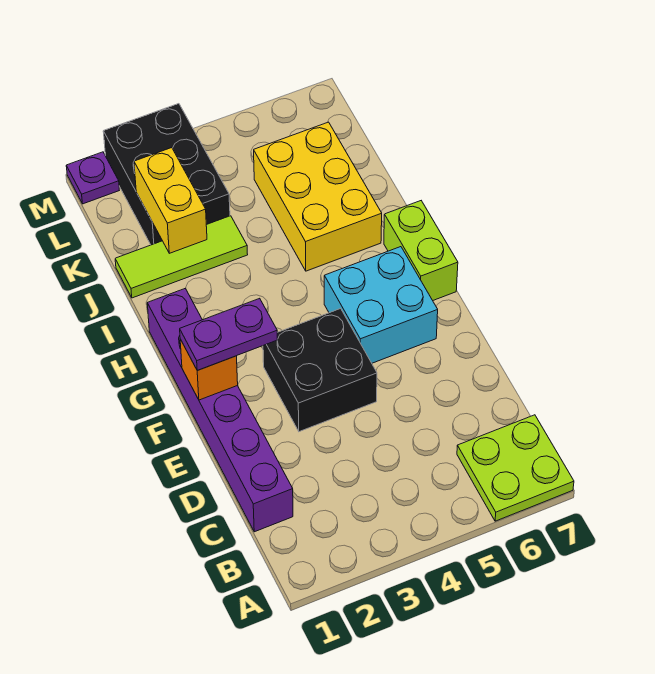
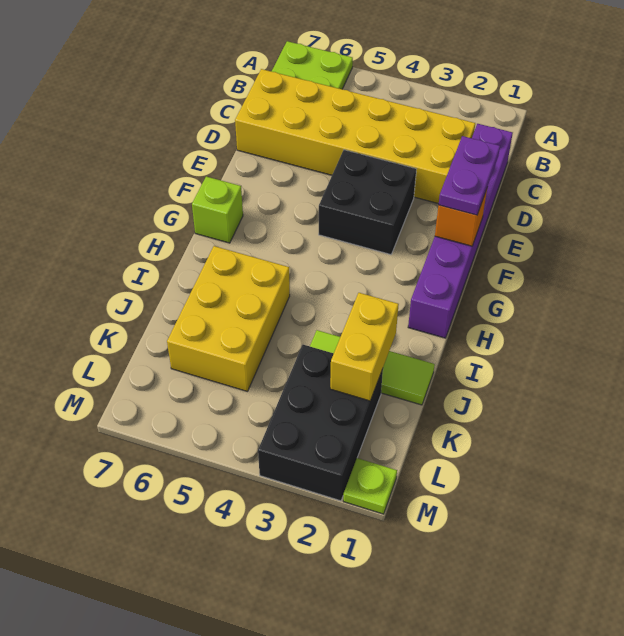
none -> yellow brick C2:D7 level 1
purple plate F1:F2 level 3 -> purple plate E1:F1 level 3
cyan brick F5:G6 level 1 -> none
lime brick G7:H7 level 1 -> lime brick G7 level 1
purple plate M1 level 1 -> lime plate M1 level 1

